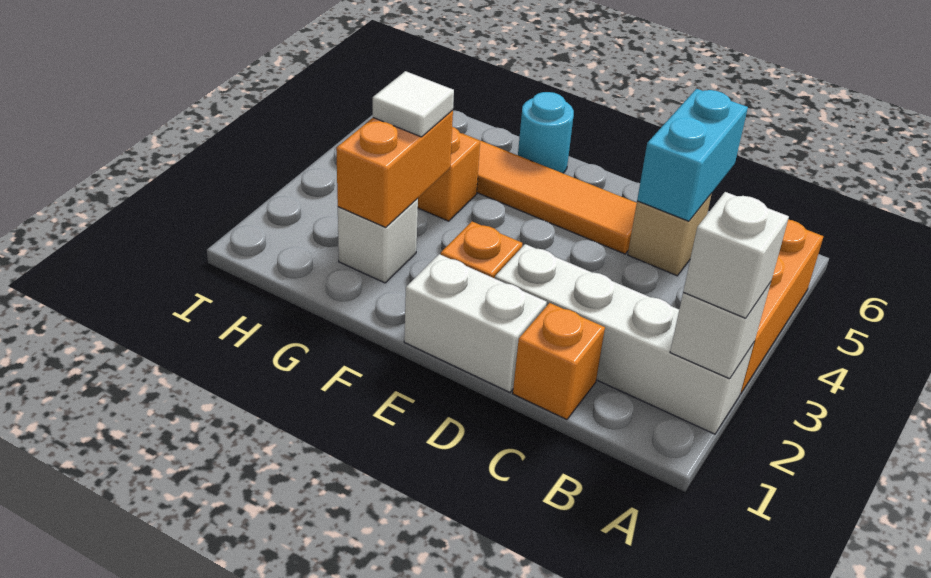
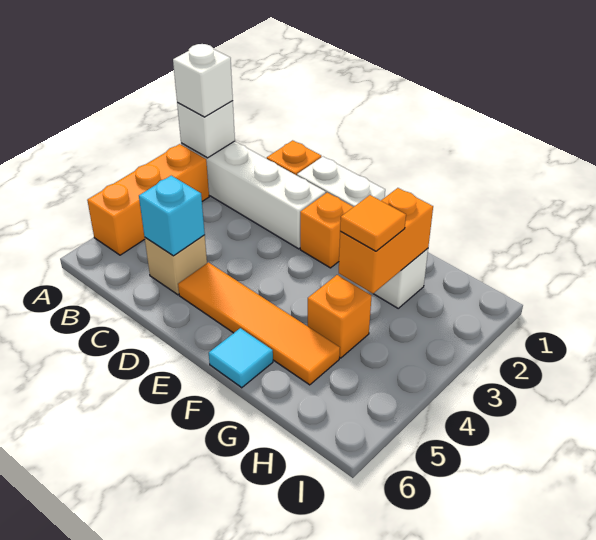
cyan brick C5:C6 level 2 -> cyan brick C5 level 2
cyan round brick F6 level 1 -> cyan tile F6 level 1
white tile G3 level 3 -> orange tile G3 level 3

